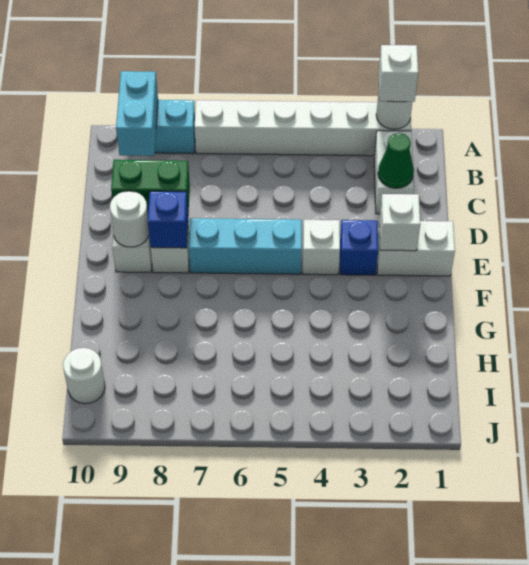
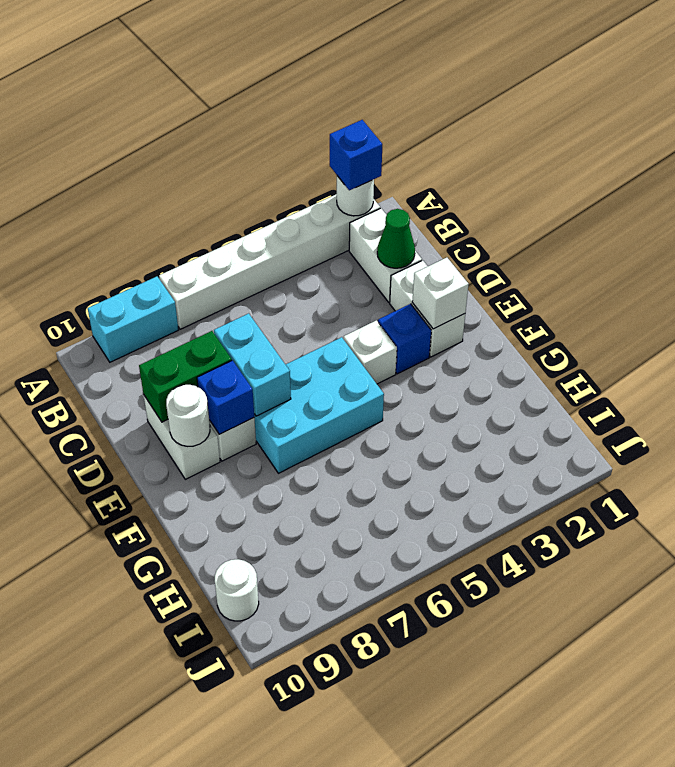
white brick A2 level 3 -> blue brick A2 level 3
cyan brick A9:B9 level 2 -> cyan brick D7:E7 level 2
white brick E1:E2 level 1 -> white brick D2:E2 level 1
cyan brick E5:E7 level 1 -> cyan brick E5:F7 level 1

